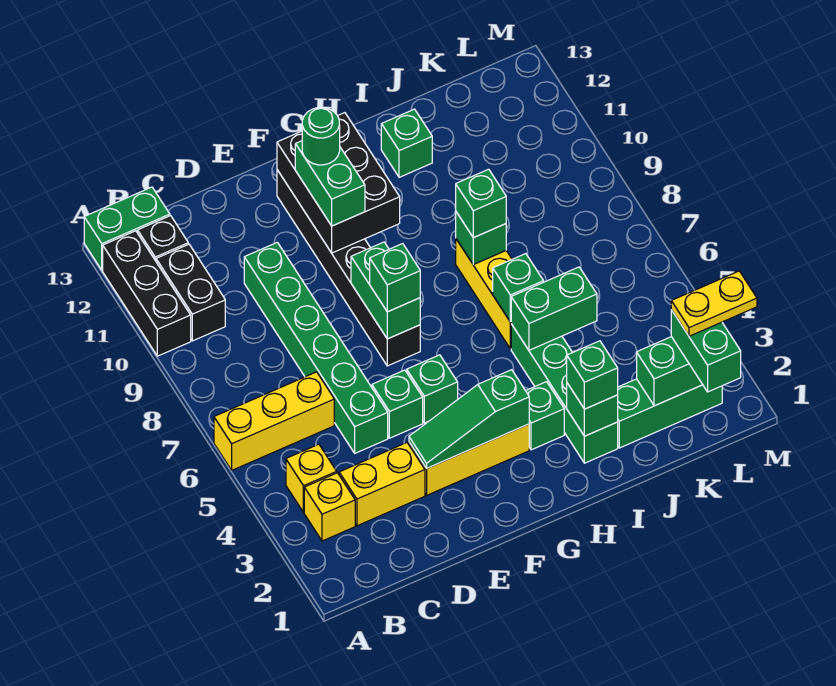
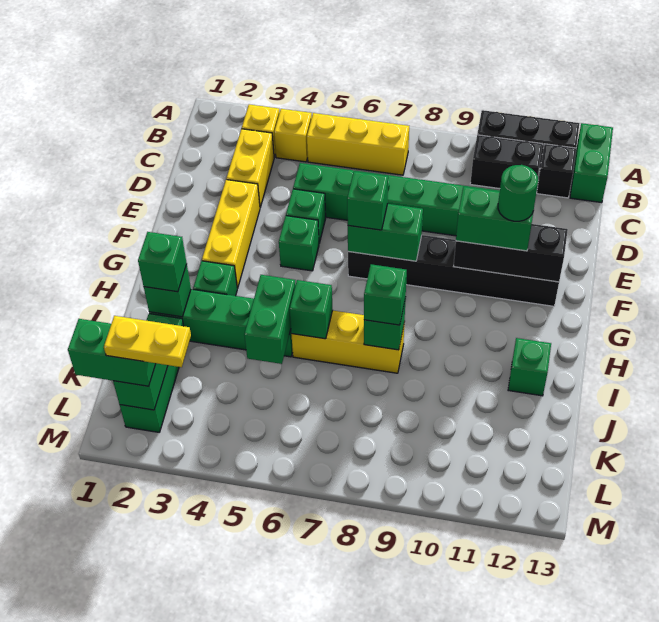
yellow brick A6:C6 level 1 -> yellow brick B5:B7 level 1
green slope E3:G3 level 2 top G -> none
black brick F10:G12 level 2 -> black brick F10:F12 level 2
yellow plate L2:M2 level 4 -> yellow plate L2:L3 level 4

